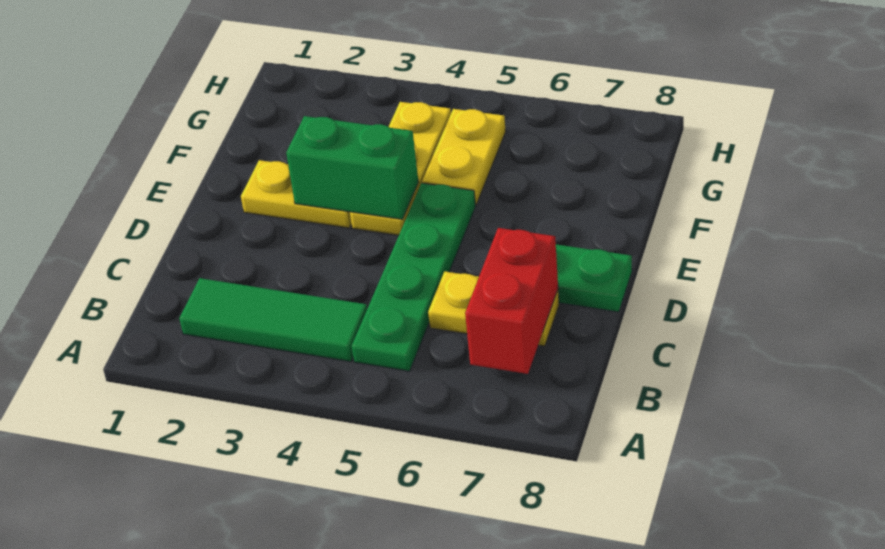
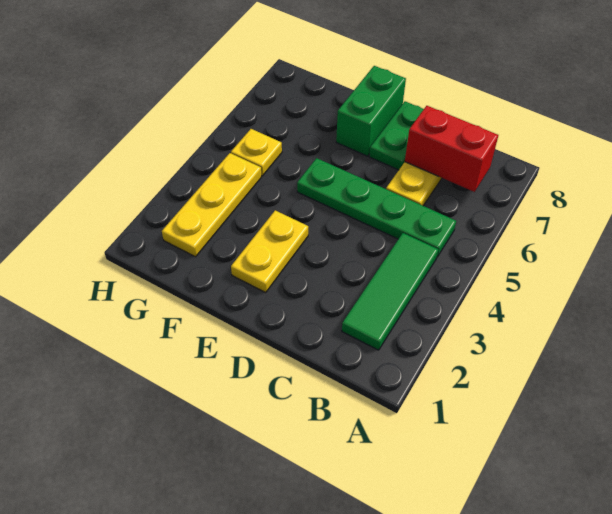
green brick E3:E4 level 2 -> green brick E7:E8 level 1
yellow plate E4:G4 level 1 -> yellow plate G2:G4 level 1
yellow plate F5:G5 level 1 -> yellow plate G5 level 1

